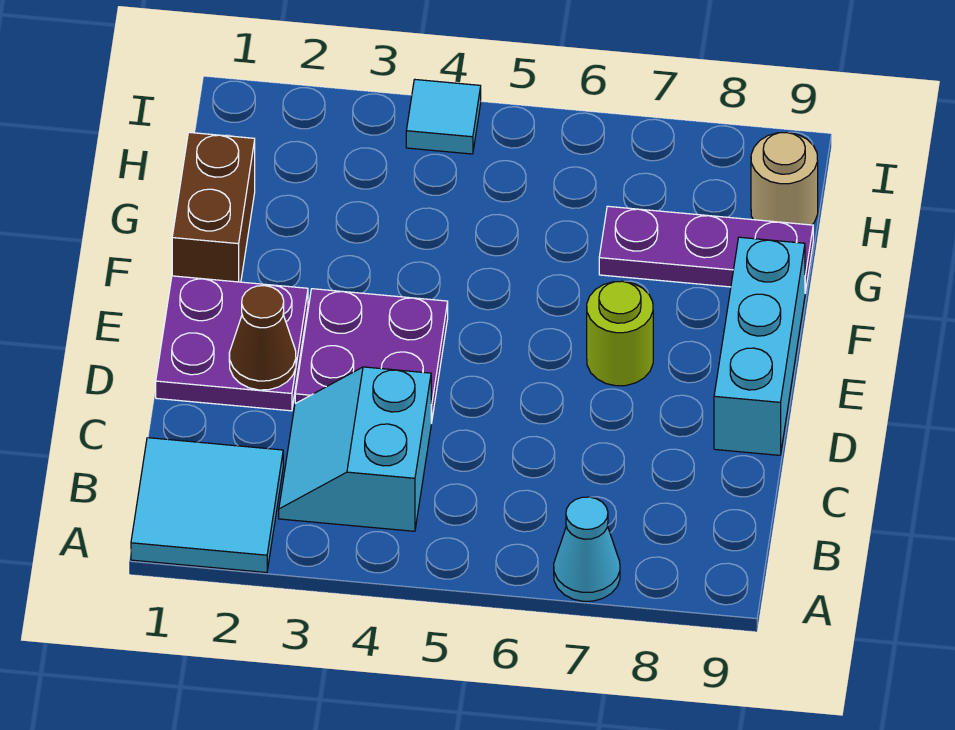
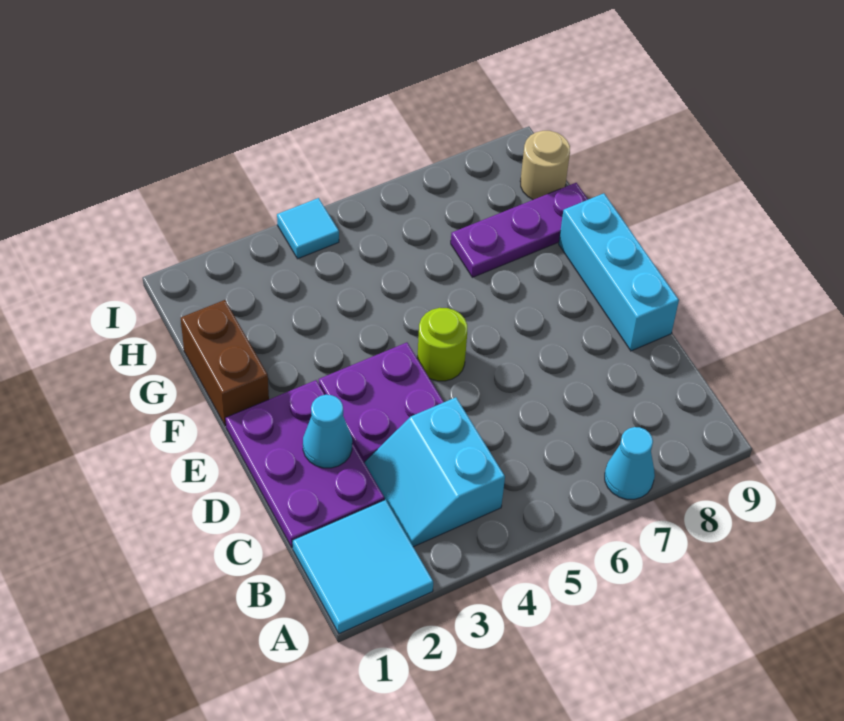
purple plate D1:E2 level 1 -> purple plate C1:E2 level 1
brown cone D2 level 2 -> cyan cone D2 level 2
lime round brick E7 level 1 -> lime round brick E5 level 1

